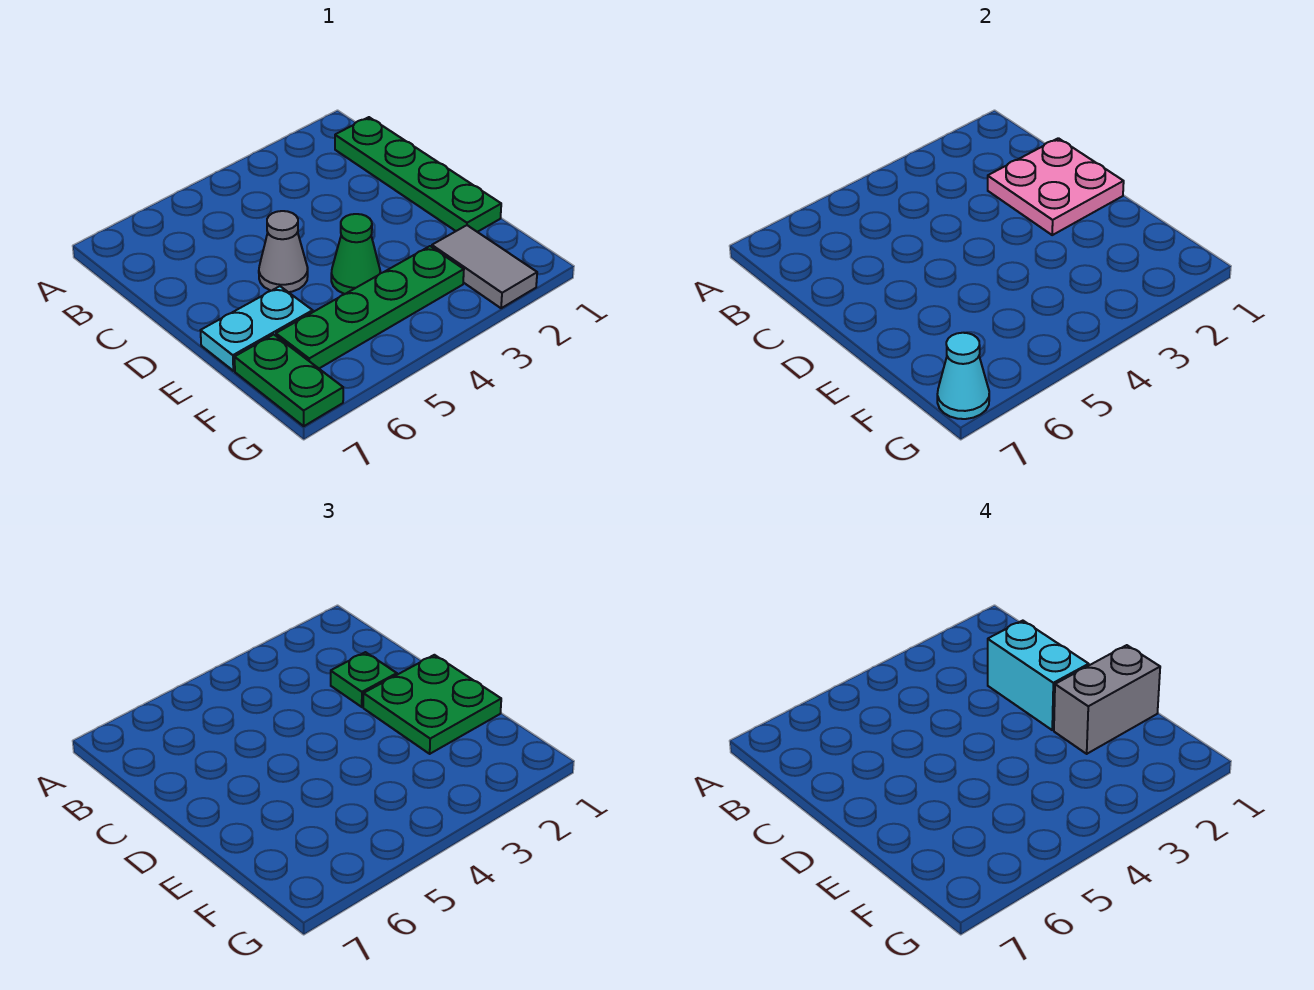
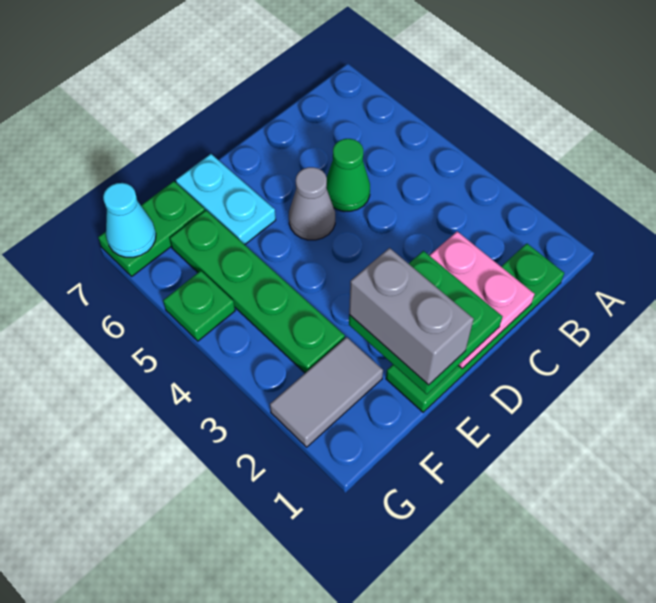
green plate C2 level 3 -> green plate G5 level 1
cyan brick C2:D2 level 4 -> none
green cone E4 level 1 -> green cone C5 level 1

